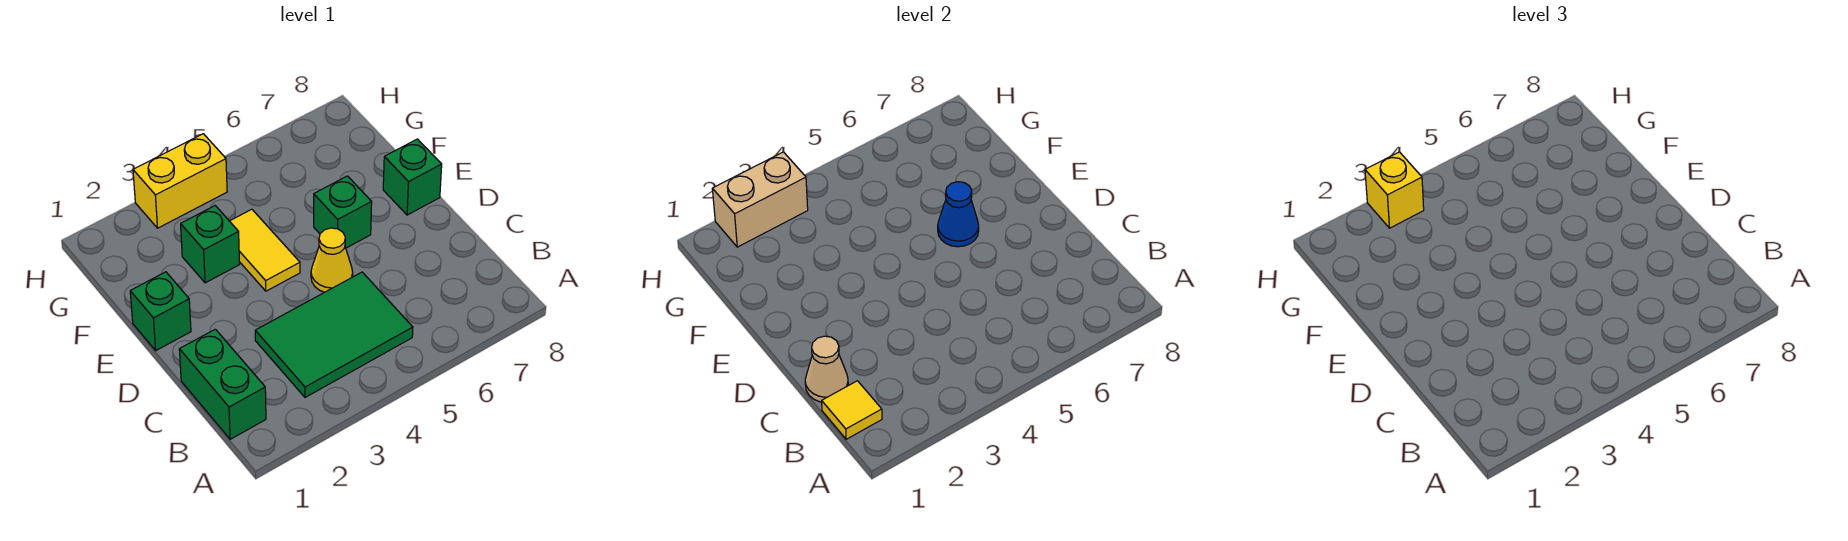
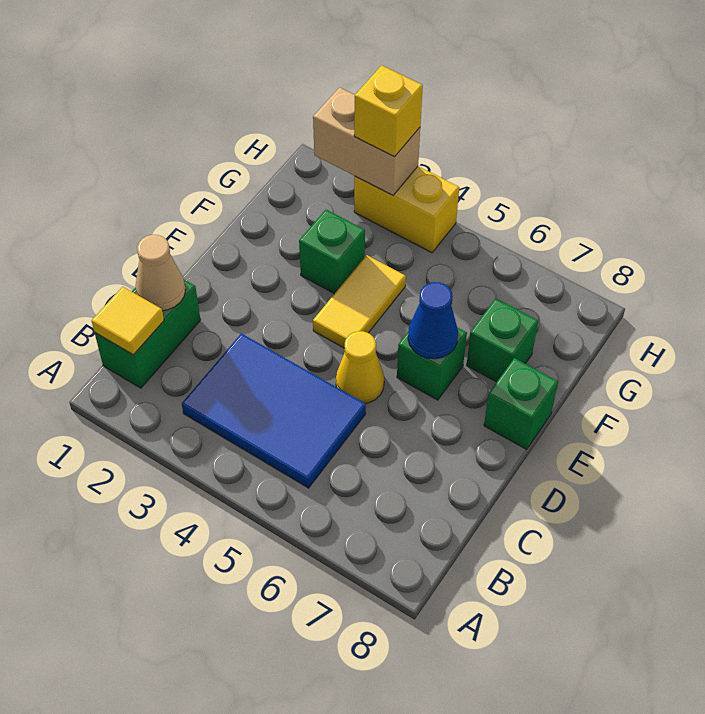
green tile B3:C5 level 1 -> blue tile B3:C5 level 1
green brick E1 level 1 -> green brick F7 level 1

